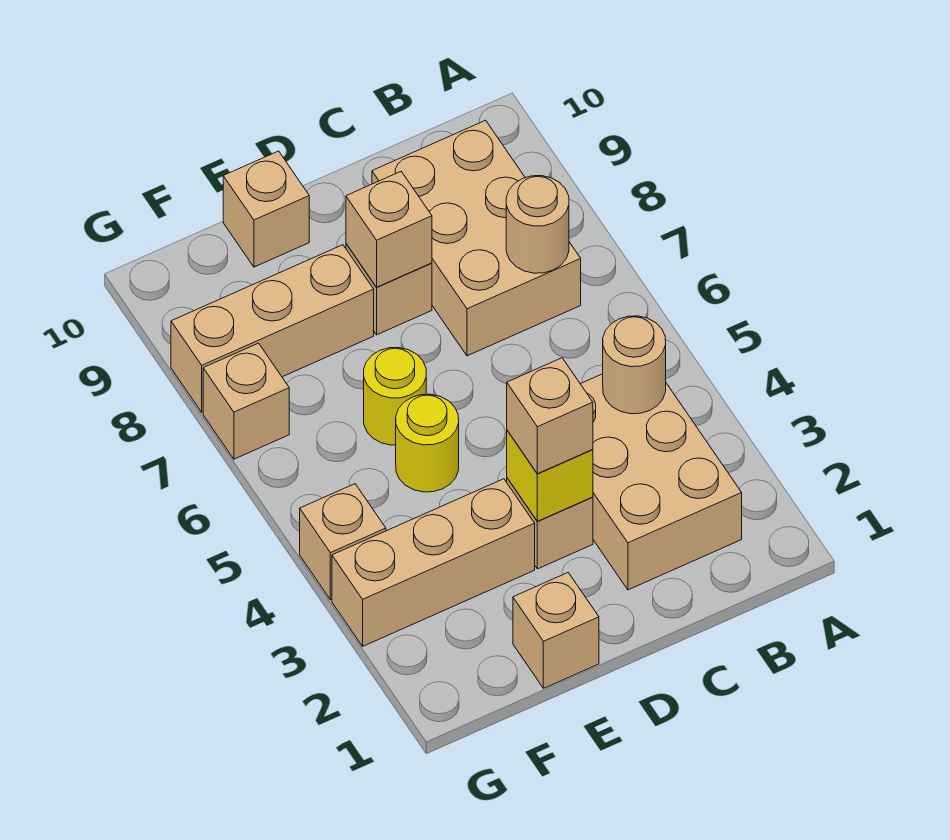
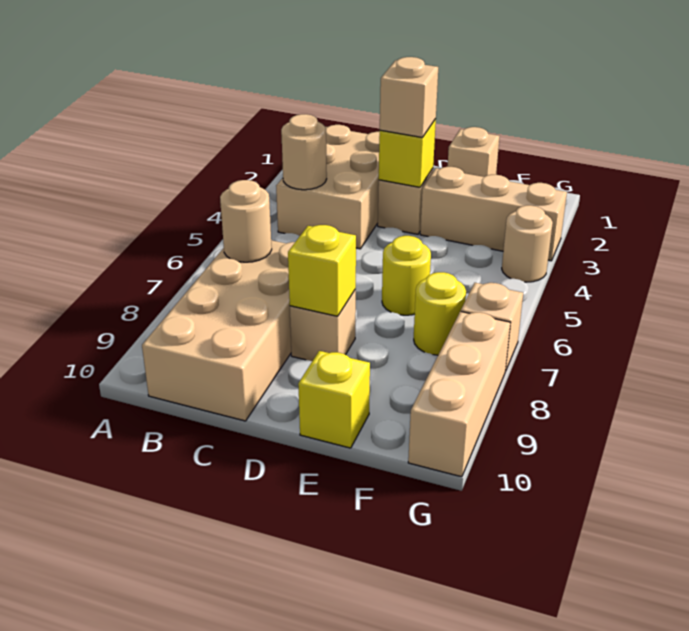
tan brick B7:C9 level 1 -> tan brick B7:C10 level 1
tan brick D8 level 2 -> yellow brick D8 level 2
yellow round brick E5 level 1 -> yellow round brick F7 level 1
tan brick E8:G8 level 1 -> tan brick G8:G10 level 1
tan brick E10 level 1 -> yellow brick E10 level 1
tan brick G4 level 1 -> tan round brick G4 level 1

